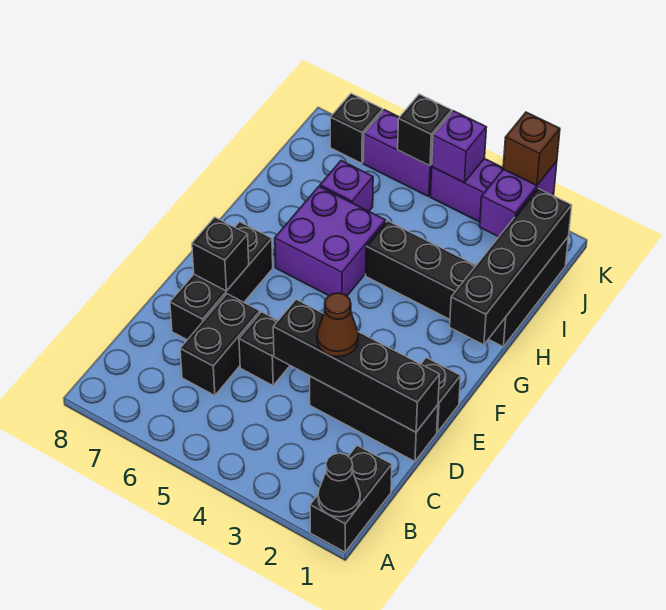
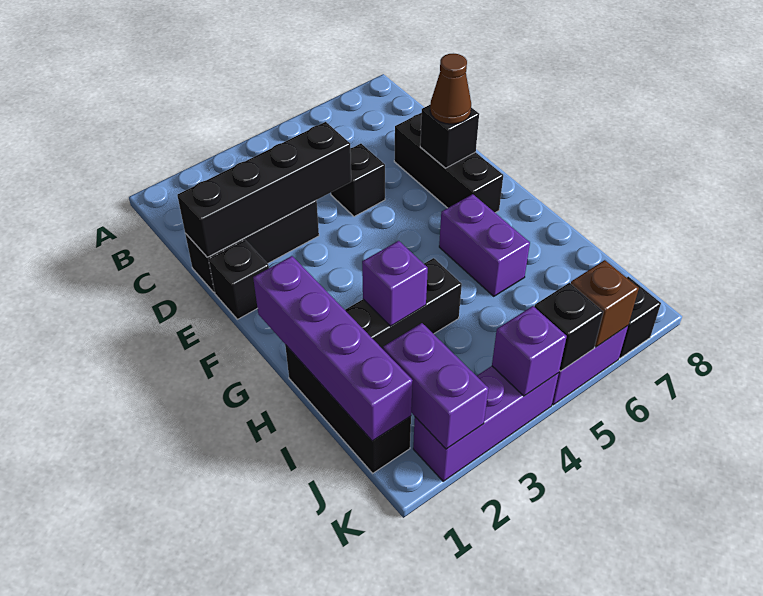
black brick A1:B1 level 1 -> none
black cone A1 level 2 -> none
black brick C6:D6 level 1 -> none
brown cone D3 level 3 -> brown cone E7 level 3
black brick G1:J1 level 2 -> purple brick G1:J1 level 2
purple brick G5:H6 level 1 -> purple brick G6:H6 level 1
purple brick I6 level 1 -> purple brick H3 level 2
brown brick K2 level 3 -> brown brick K6 level 2

